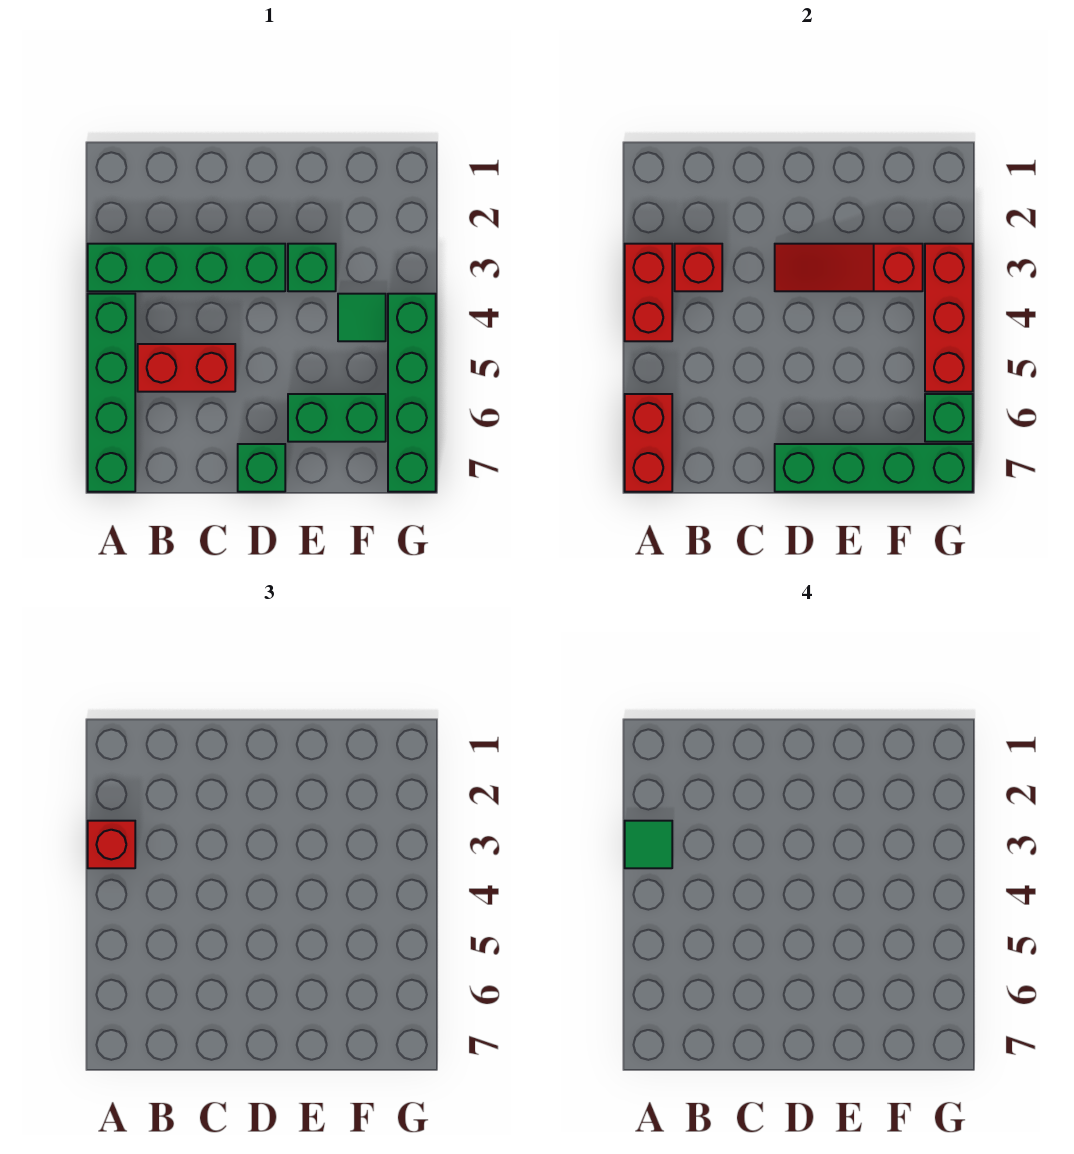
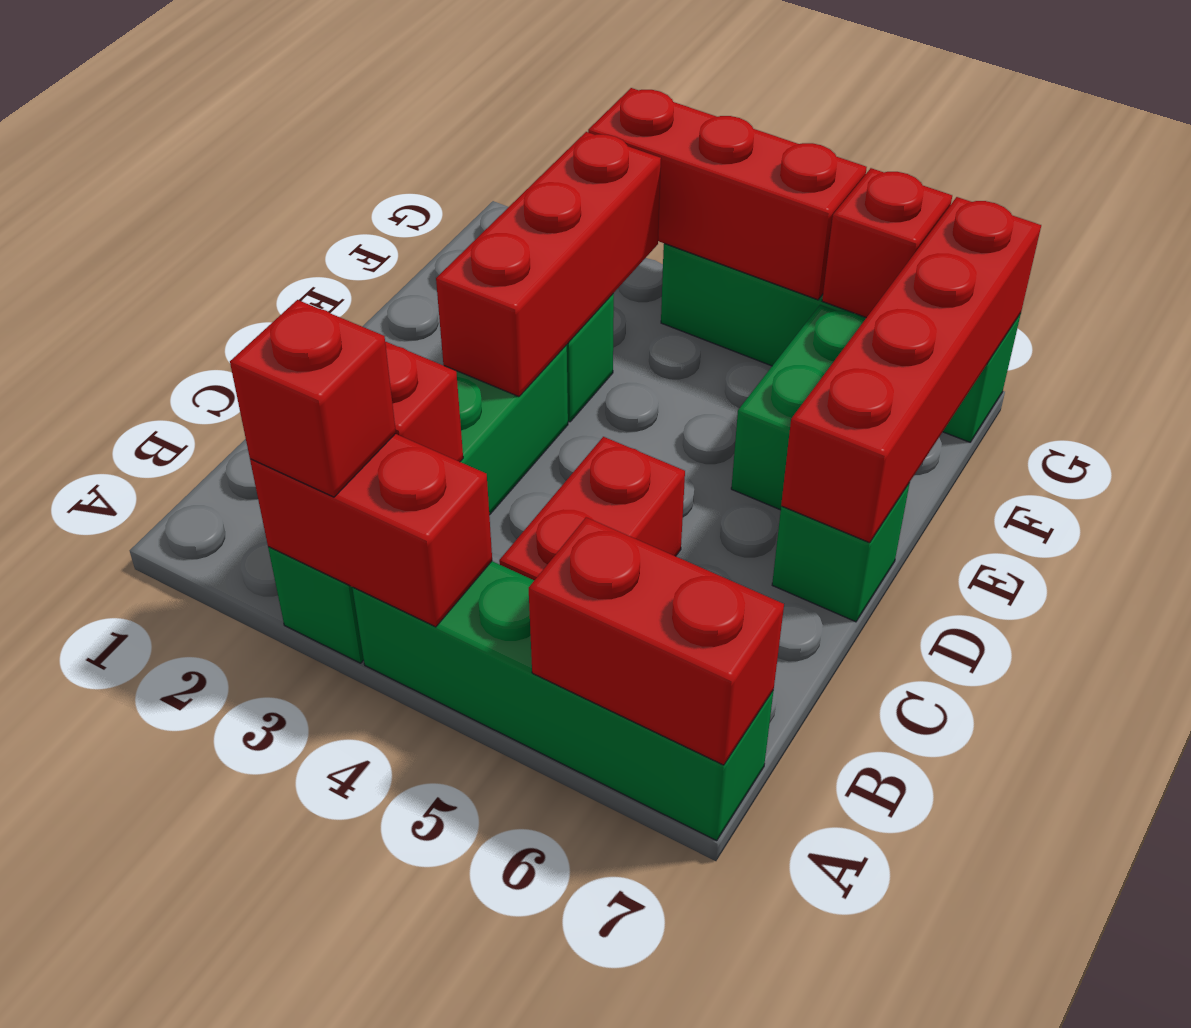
green tile A3 level 4 -> none
red slope D3:F3 level 2 top F -> red brick D3:F3 level 2
green brick D7:G7 level 2 -> red brick D7:G7 level 2
green tile F4 level 1 -> none
green brick G6 level 2 -> red brick G6 level 2

